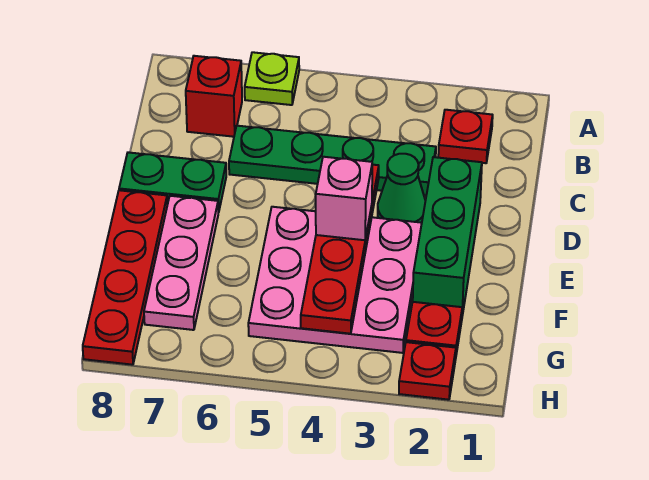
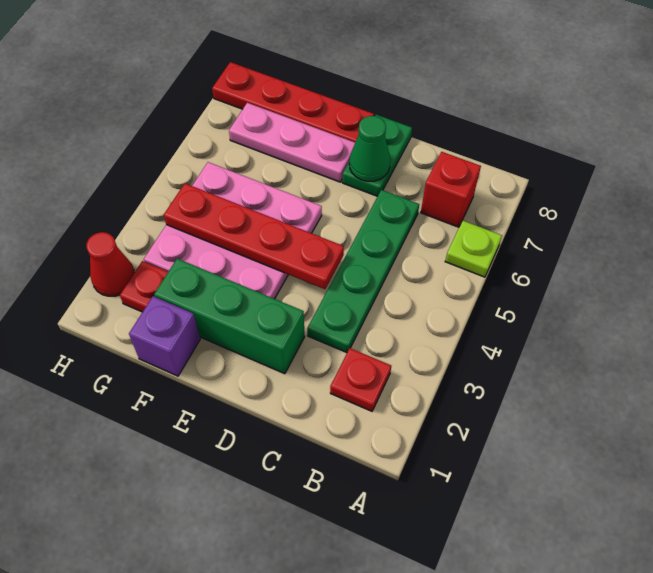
green cone D3 level 1 -> green cone D7 level 2
pink brick E4 level 3 -> none
none -> purple brick F1 level 1
red plate H2 level 1 -> red cone H2 level 1

